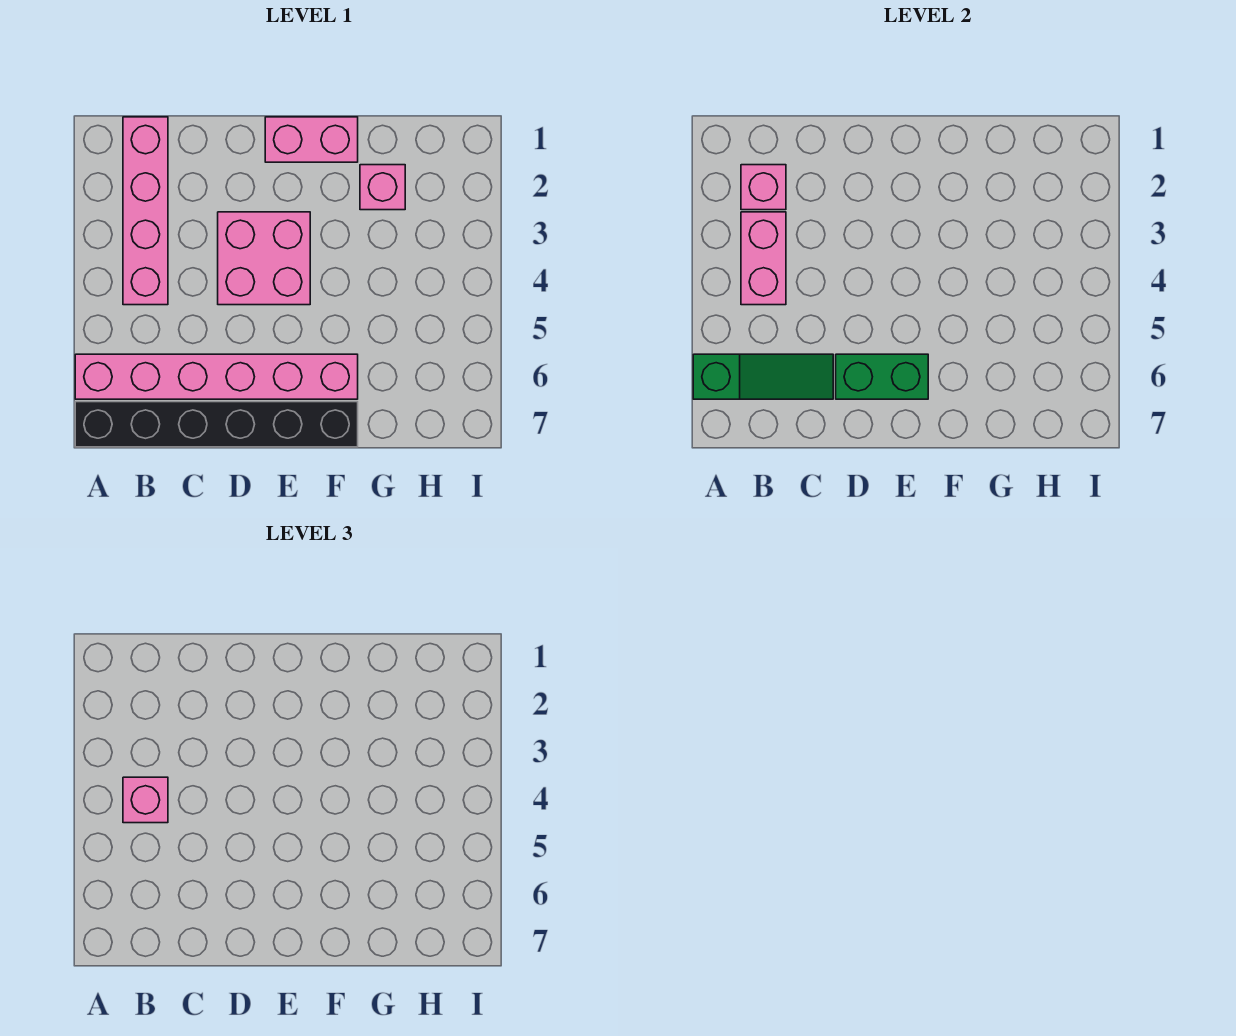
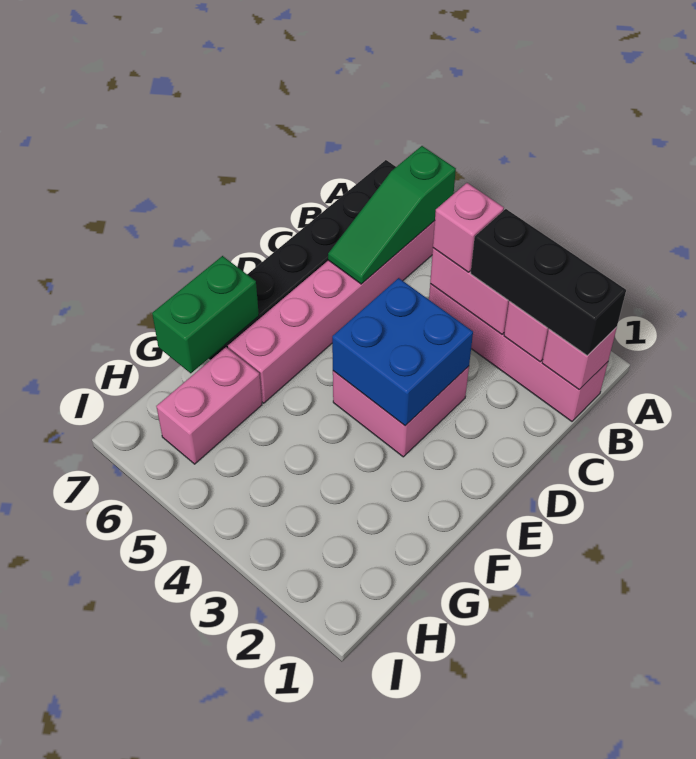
none -> black brick B1:B3 level 3
none -> blue brick D3:E4 level 2
green brick D6:E6 level 2 -> green brick F7:G7 level 2
pink brick E1:F1 level 1 -> pink brick G6:H6 level 1
pink brick G2 level 1 -> pink brick B1 level 2

